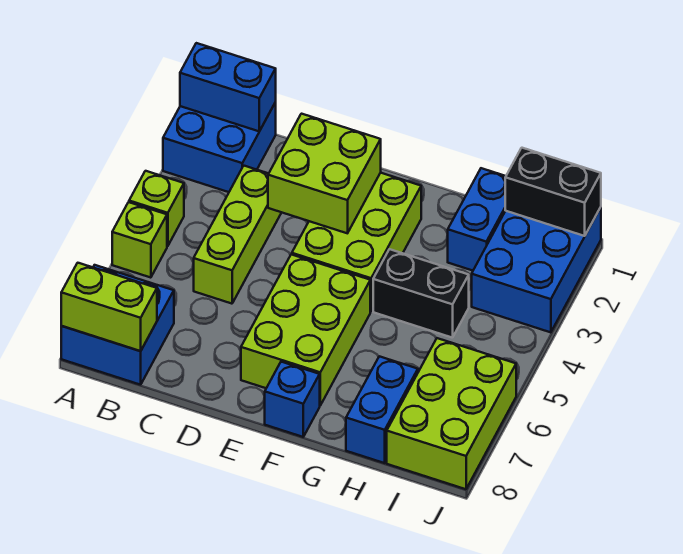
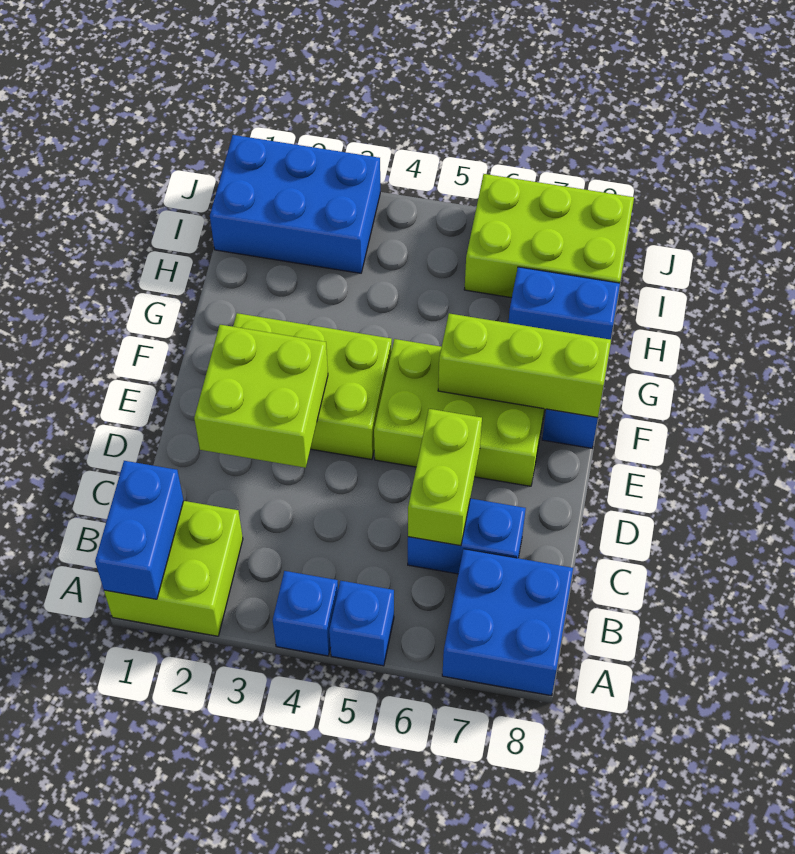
blue brick A1:B2 level 1 -> lime brick A1:B2 level 1
lime brick A4 level 1 -> blue brick A4 level 1
lime brick A5 level 1 -> blue brick A5 level 1
lime brick A8:B8 level 2 -> lime brick C6:D6 level 2
lime brick C3:C5 level 1 -> lime brick F6:F8 level 2
black brick G4:H4 level 1 -> none
blue brick H1:H2 level 1 -> blue brick C6:C7 level 1
black brick I1:J1 level 2 -> none

